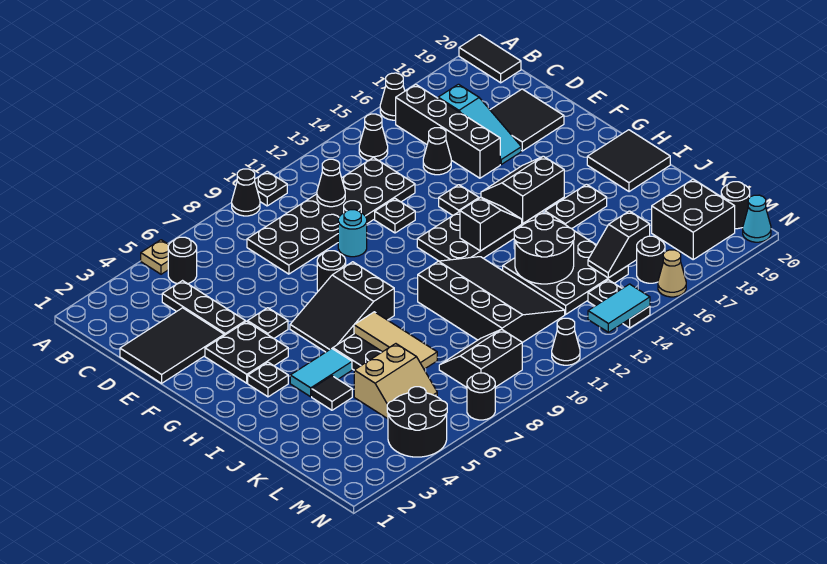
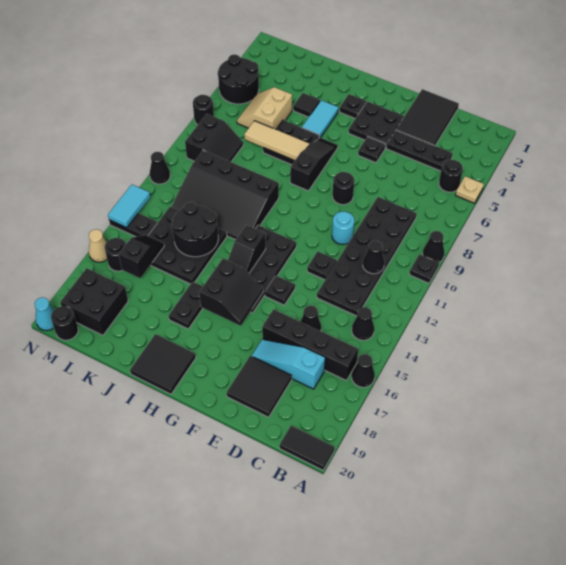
black slope G6:H8 level 1 top 8 -> black slope H6:H8 level 1 top 8

